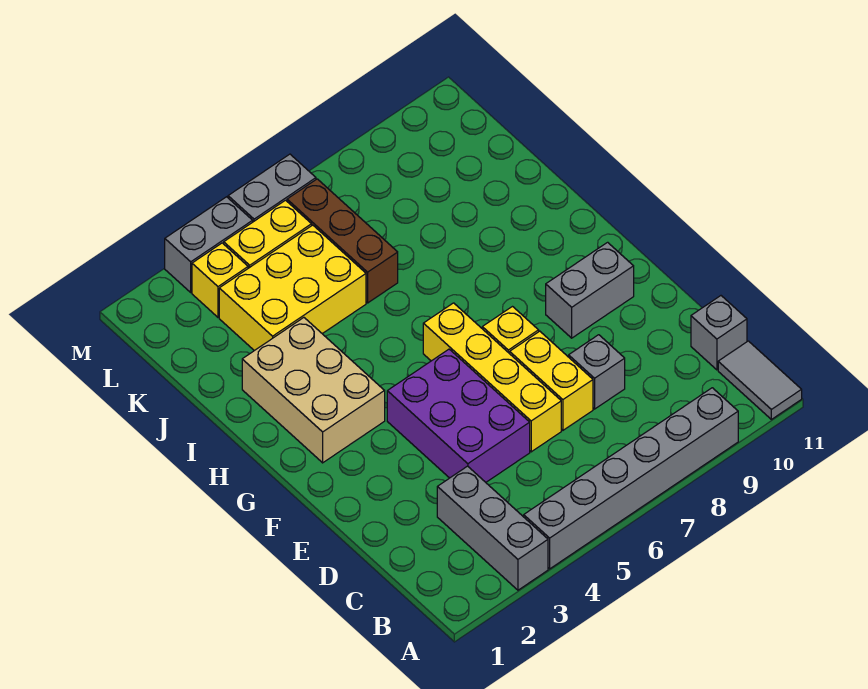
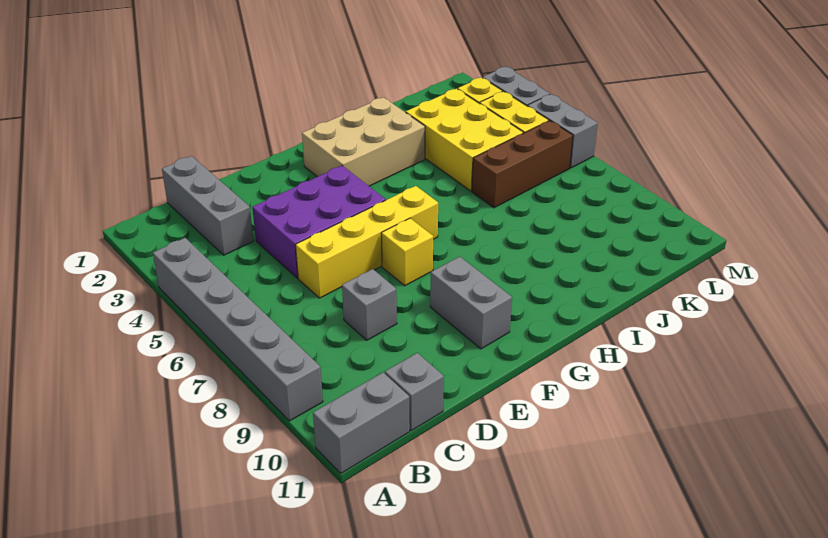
grey brick A3:C3 level 1 -> grey brick C1:C3 level 1
grey tile A11:B11 level 1 -> grey brick A11:B11 level 1
yellow brick D7:E7 level 1 -> none

